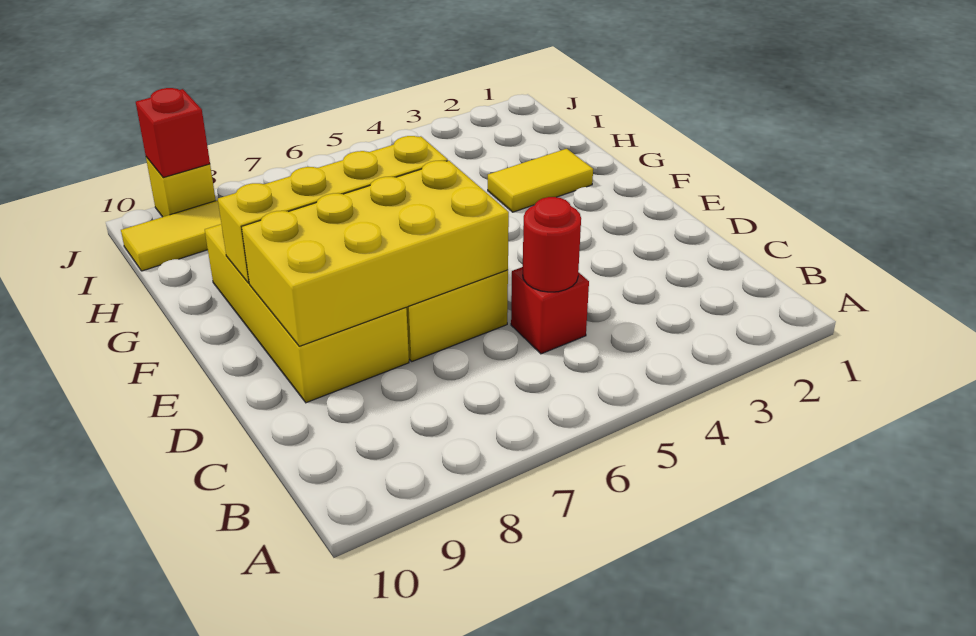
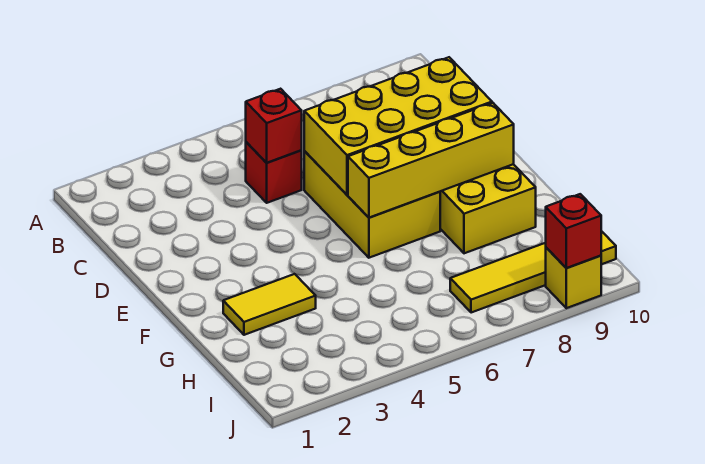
red round brick C5 level 2 -> red brick C5 level 2

